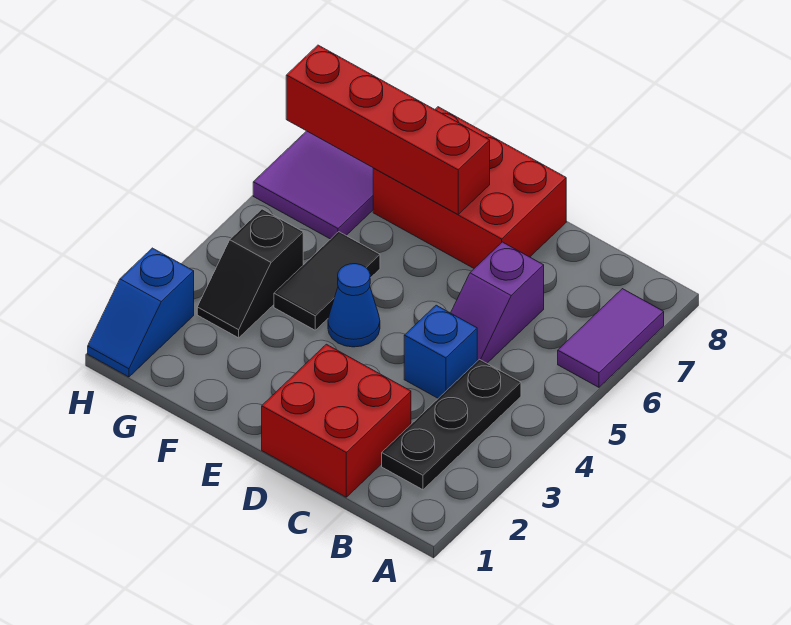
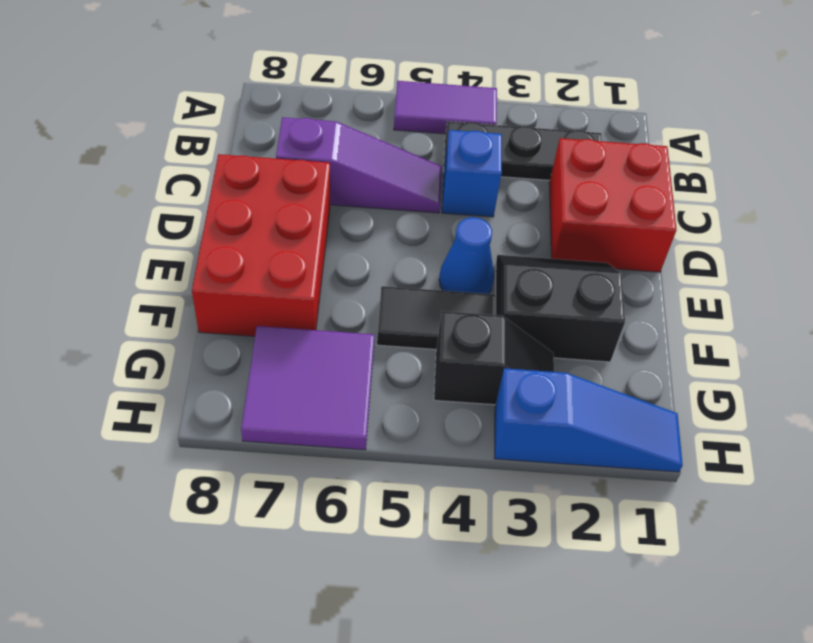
purple tile A6:A7 level 1 -> purple tile A4:A5 level 1
purple slope C5:C6 level 1 top 6 -> purple slope C5:C7 level 1 top 7
none -> black slope E2:F3 level 1 top F
red brick E7:H7 level 2 -> none
blue slope H1:H2 level 1 top 2 -> blue slope H1:H3 level 1 top 3

